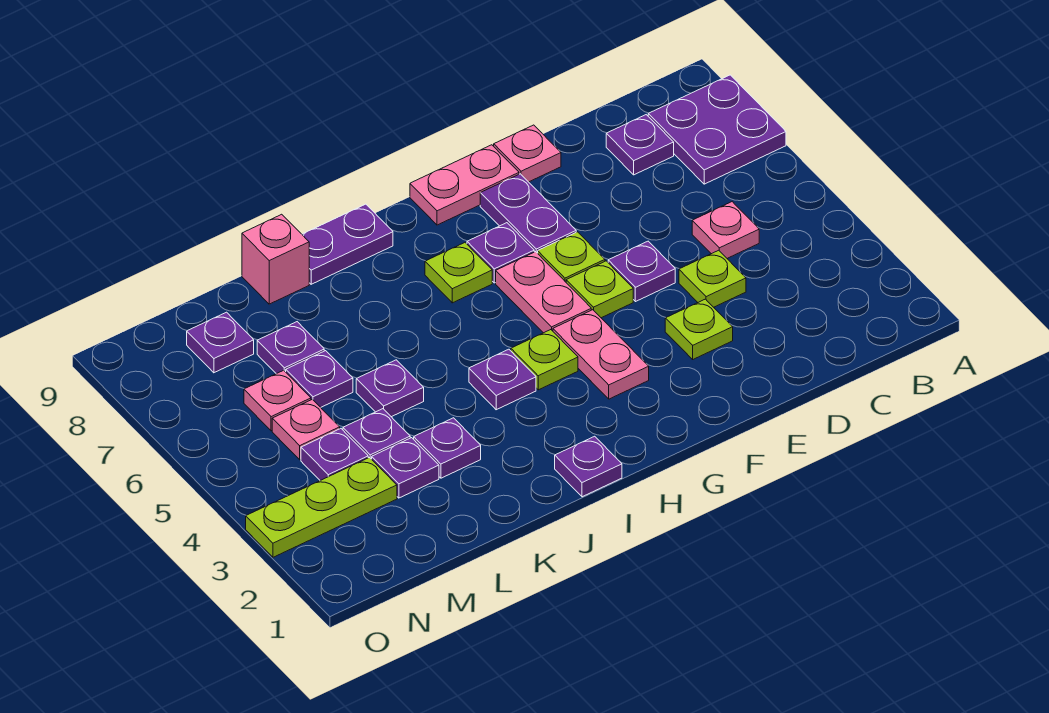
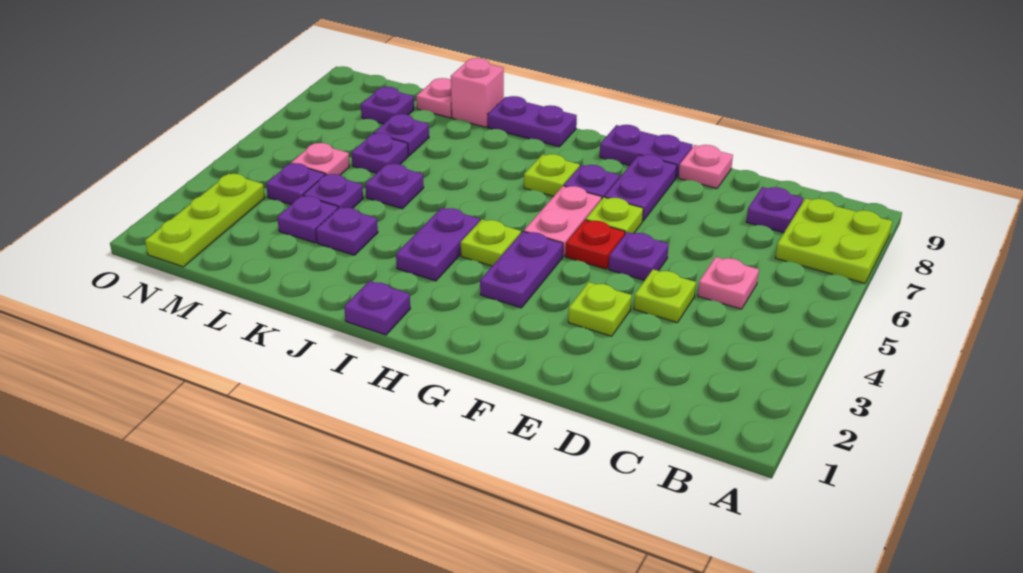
purple plate A7:B8 level 1 -> lime plate A7:B8 level 1
lime plate F5 level 1 -> red plate F5 level 1
pink plate F9:G9 level 1 -> purple plate F9:G9 level 1
pink plate G3:G4 level 1 -> purple plate G3:G4 level 1
purple plate I4 level 1 -> purple plate I3:I4 level 1
lime plate M3:O3 level 1 -> lime plate N1:N3 level 1
pink plate M6 level 1 -> pink plate L9 level 1

